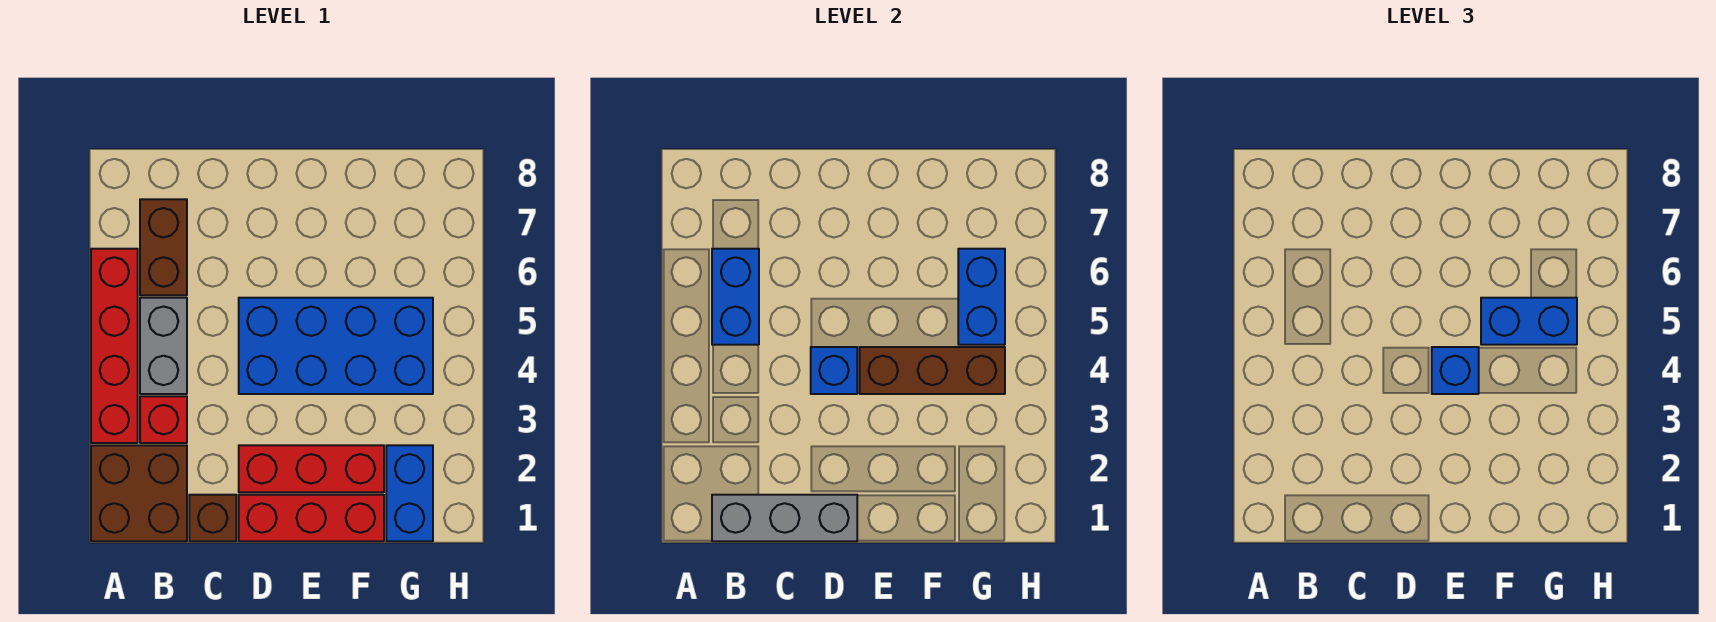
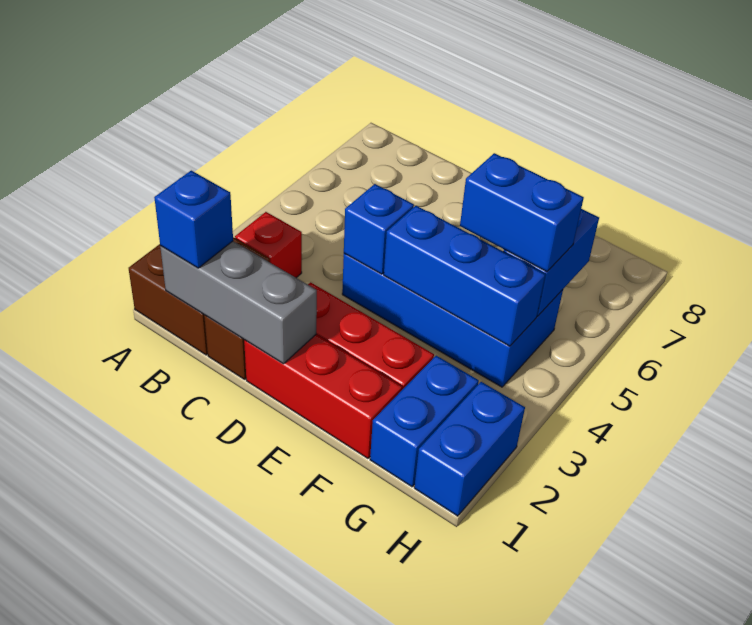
red brick A3:A6 level 1 -> none
grey brick B4:B5 level 1 -> none
blue brick B5:B6 level 2 -> blue brick H1:H2 level 1
brown brick B6:B7 level 1 -> none
brown brick E4:G4 level 2 -> blue brick E4:G4 level 2
blue brick E4 level 3 -> blue brick B1 level 3

